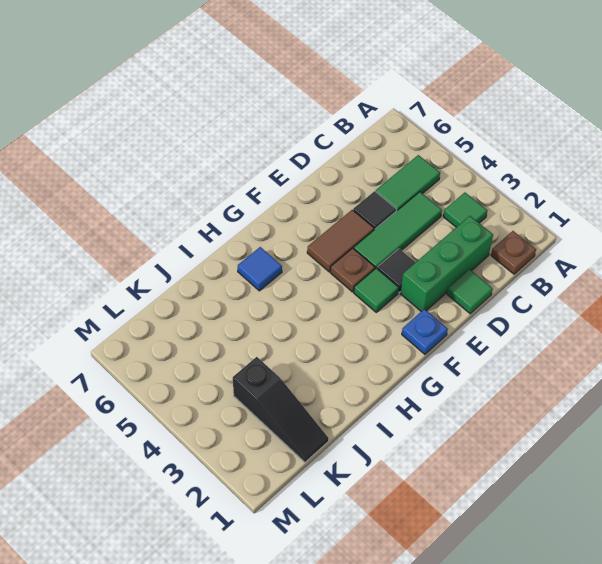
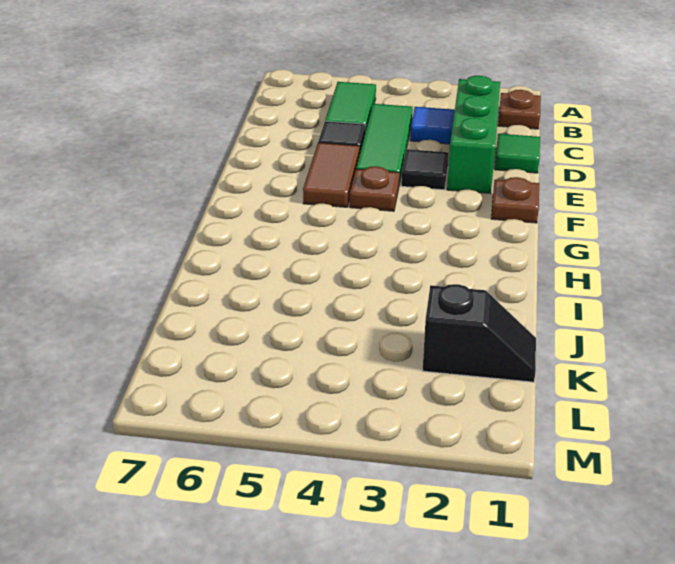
green tile B3 level 1 -> none
blue plate F1 level 1 -> brown plate F1 level 1
green tile F3 level 1 -> none
blue tile H6 level 1 -> blue tile C3 level 1
black slope K1:K3 level 1 top 3 -> black slope K1:K2 level 1 top 2

